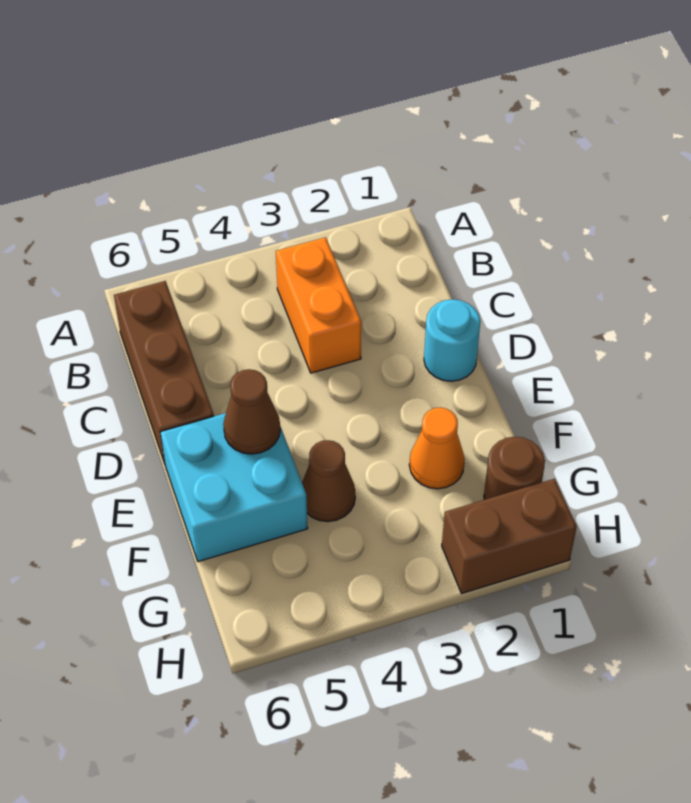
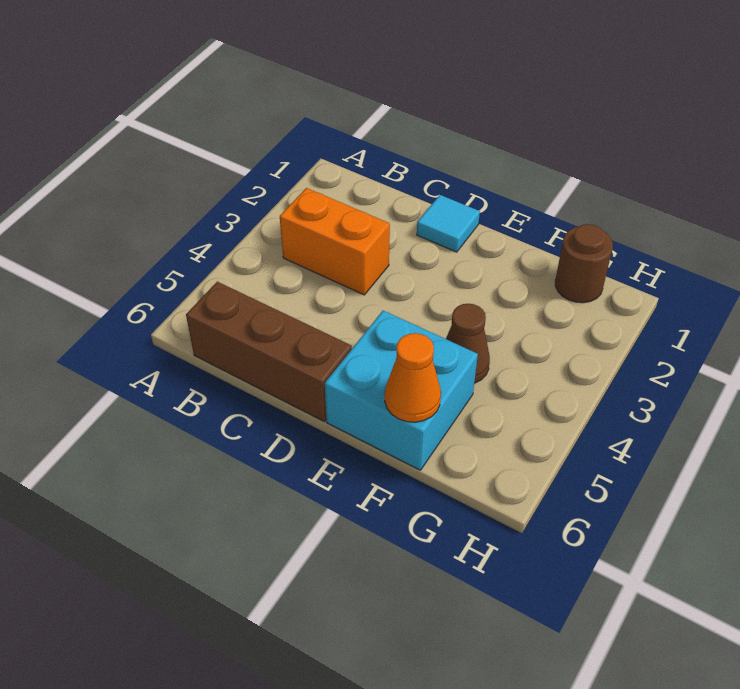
cyan round brick D1 level 1 -> cyan tile D1 level 1
brown cone E5 level 2 -> none
orange cone F2 level 1 -> orange cone F6 level 2
brown brick H1:H2 level 1 -> none

